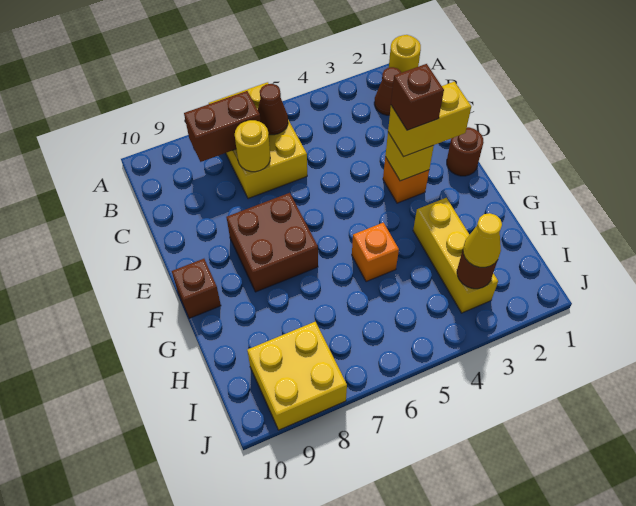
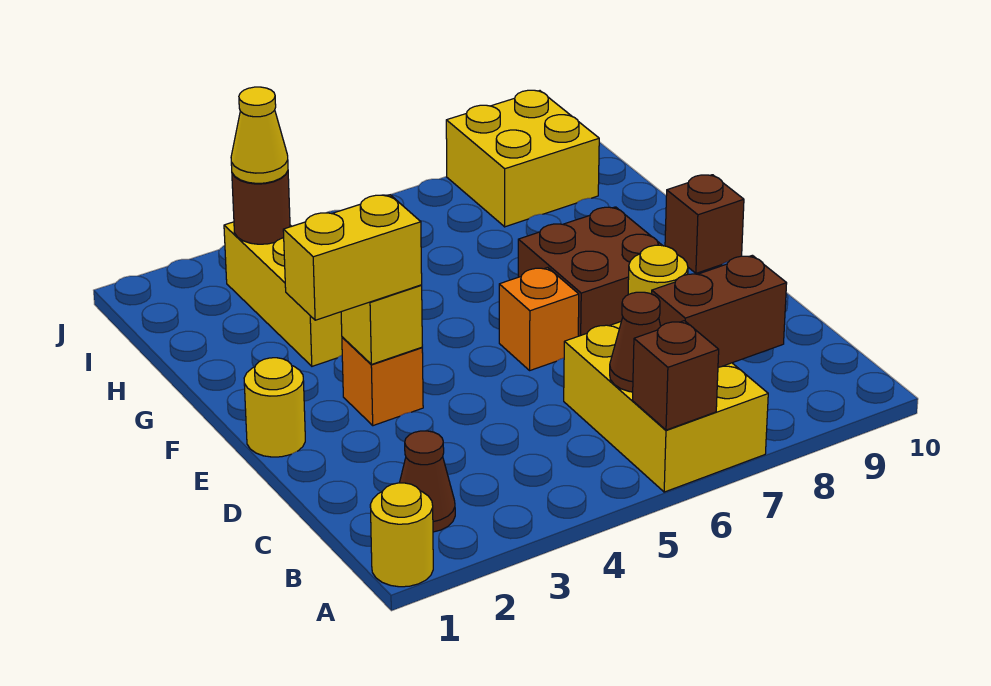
brown round brick E1 level 1 -> yellow round brick E1 level 1
brown brick E3 level 4 -> brown brick A6 level 2
orange brick G5 level 1 -> orange brick E6 level 1

